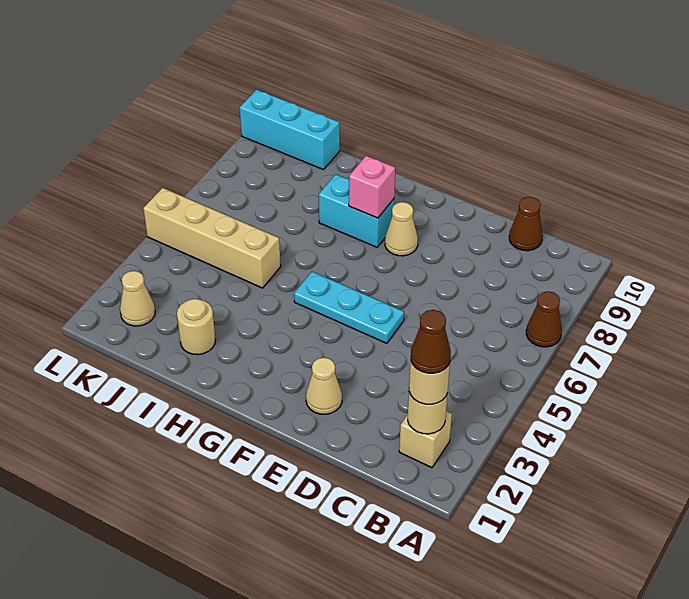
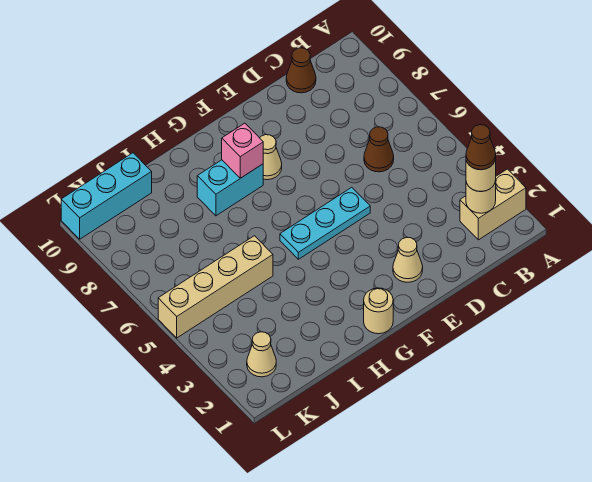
brown cone A7 level 1 -> brown cone C6 level 1
tan brick B2 level 1 -> tan brick A2:B2 level 1
tan round brick I2 level 1 -> tan round brick G1 level 1

